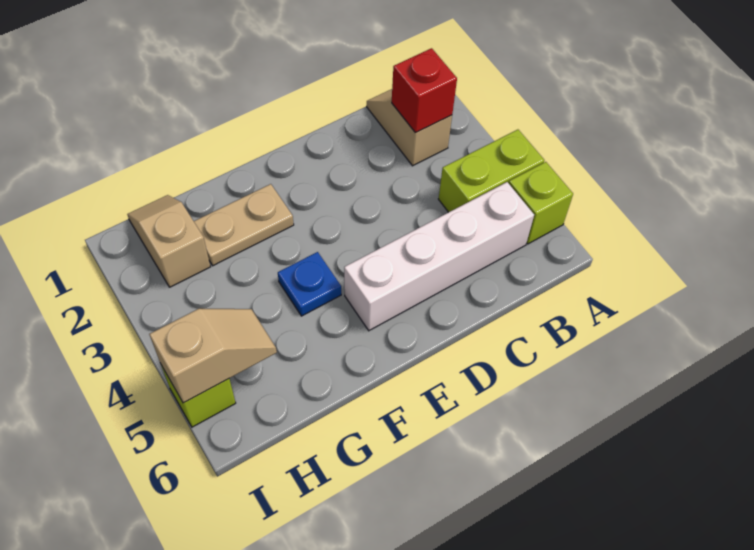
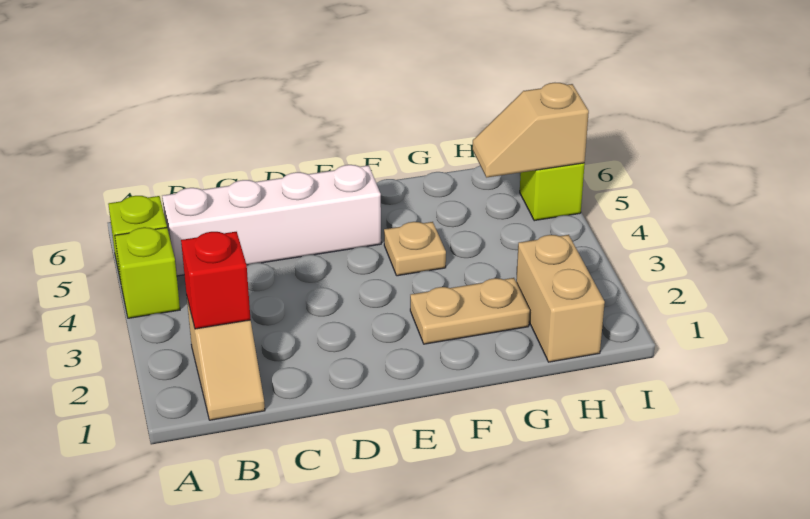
lime brick A4:B4 level 1 -> lime brick A4 level 1
blue plate F4 level 1 -> tan plate F4 level 1
tan slope H1:H2 level 1 top 2 -> tan brick H1:H2 level 1

